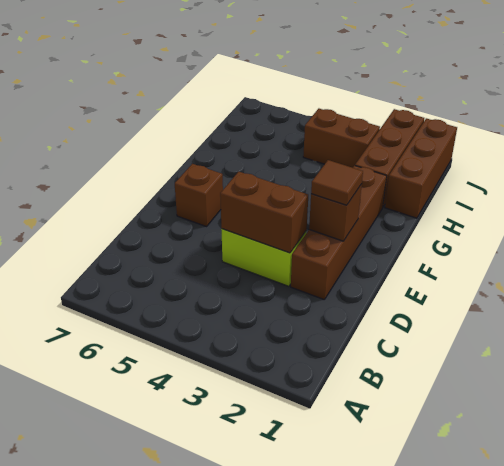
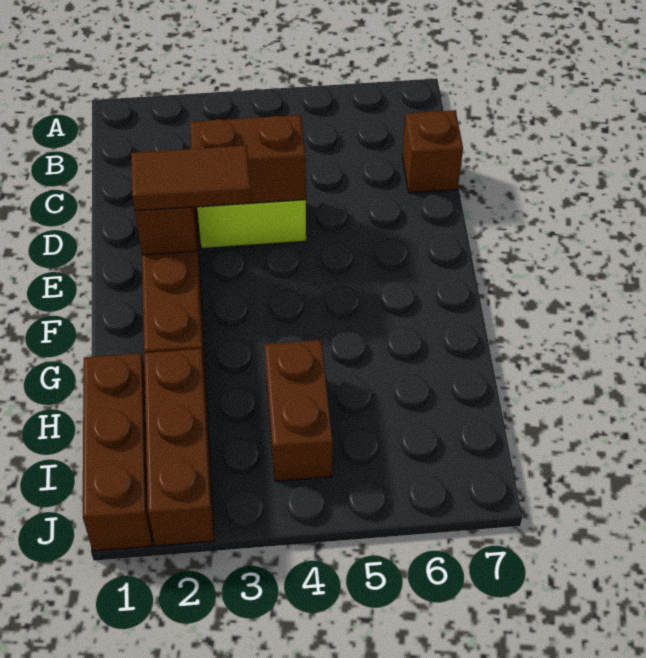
brown tile E2 level 3 -> brown tile E2:E3 level 3
brown brick E6 level 1 -> brown brick C7 level 1
brown brick I3:I4 level 1 -> brown brick H4:I4 level 1

